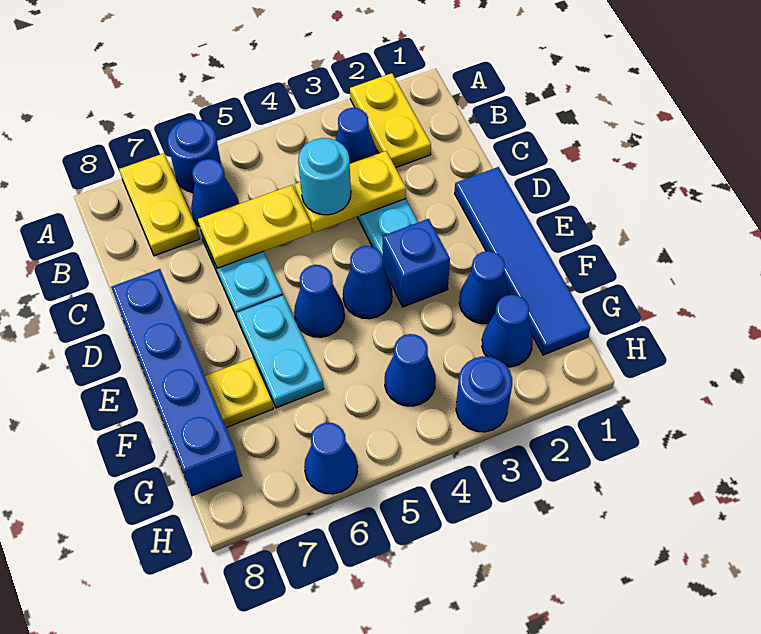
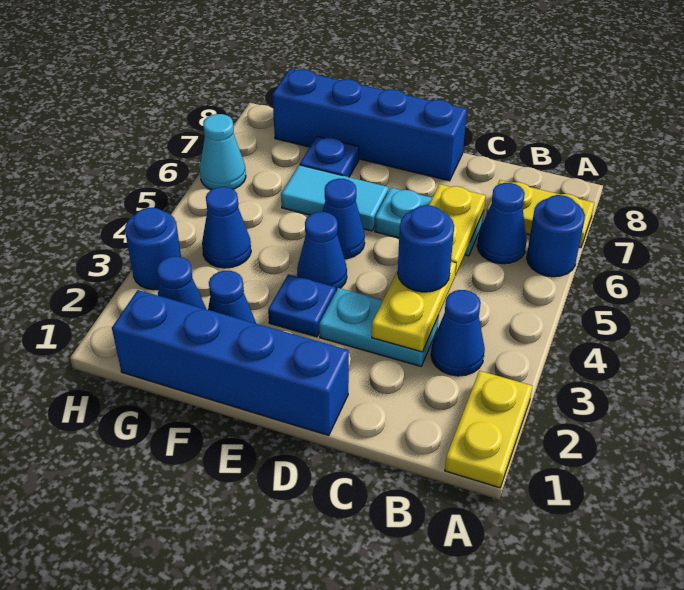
yellow plate A2:B2 level 1 -> yellow plate A1:A2 level 1
cyan round brick C4 level 3 -> blue round brick C4 level 3
blue tile D1:G1 level 1 -> blue brick D1:G1 level 1
blue brick E3 level 1 -> blue plate E3 level 1
cyan plate E6:F6 level 1 -> cyan tile E6:F6 level 1
yellow plate F7 level 1 -> blue plate F7 level 1
blue cone H6 level 1 -> cyan cone H6 level 1

